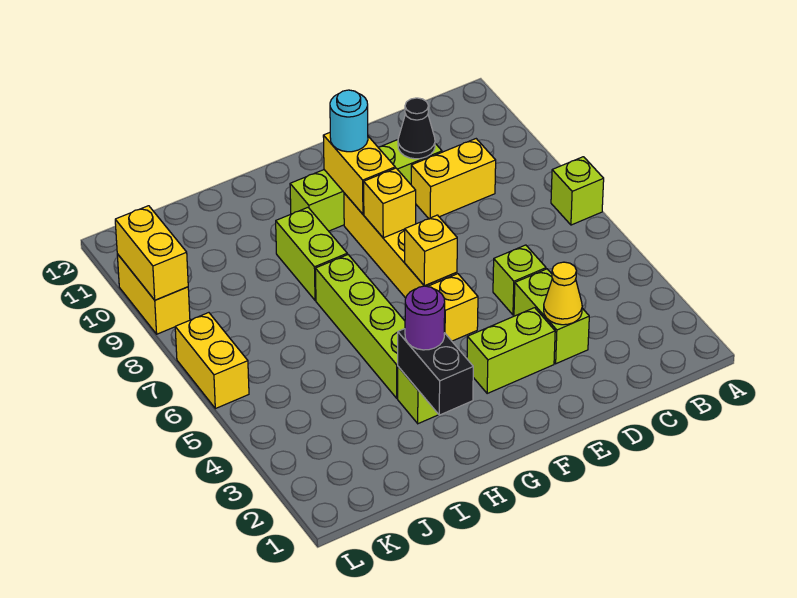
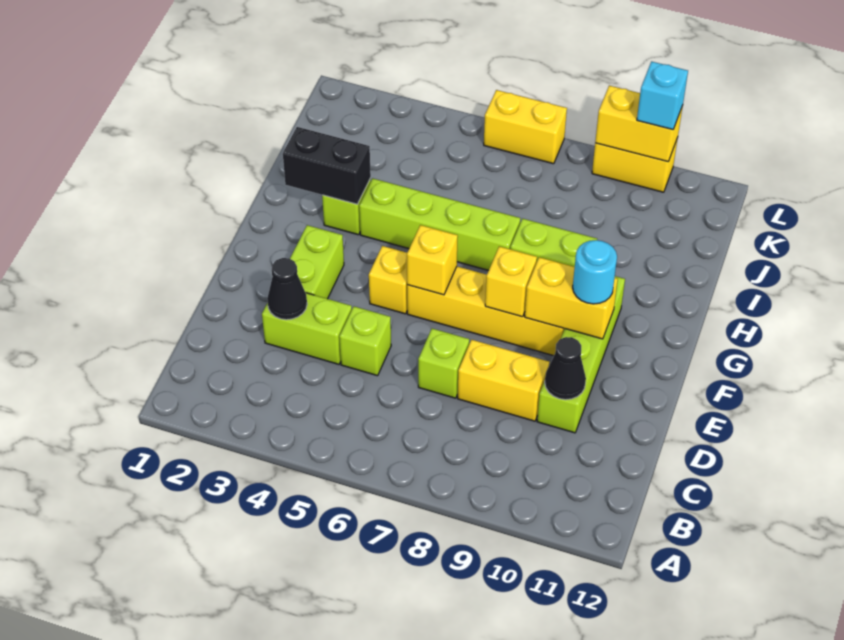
lime brick A7 level 1 -> lime brick D7 level 1
yellow brick C9:D9 level 1 -> yellow brick D8:D9 level 1
yellow cone D3 level 2 -> black cone D3 level 2
purple round brick H3 level 3 -> none
none -> cyan brick L10 level 3

